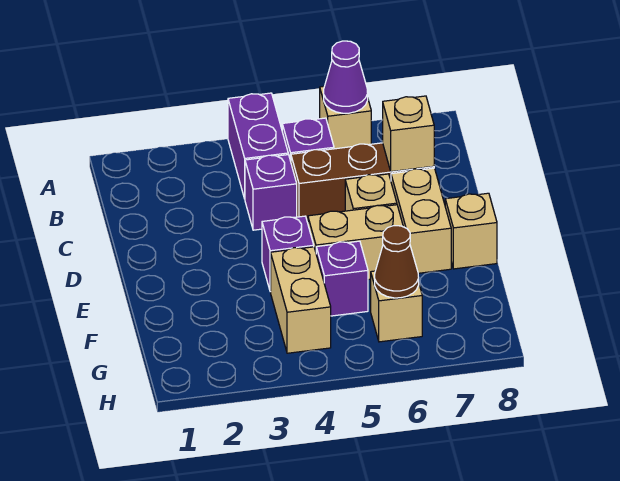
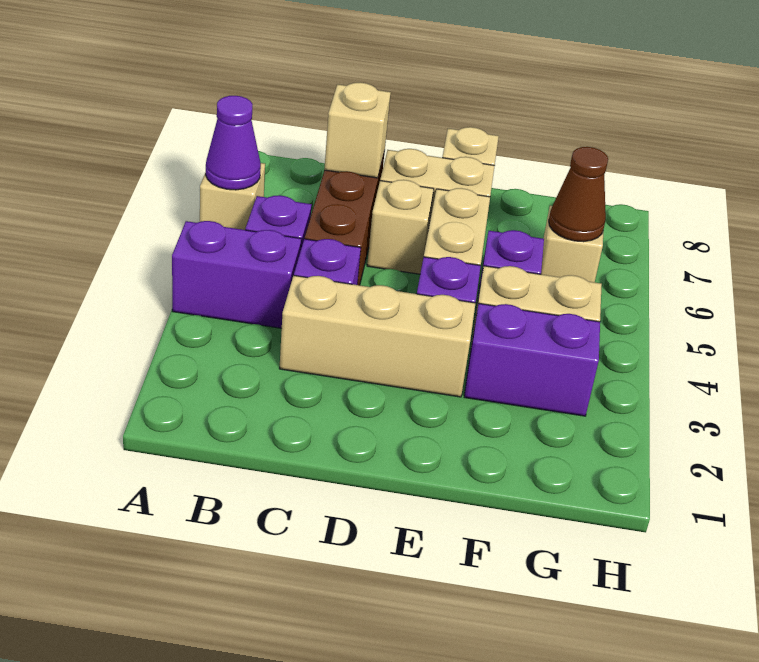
none -> tan brick C3:E3 level 1
none -> purple brick F3:G3 level 1

